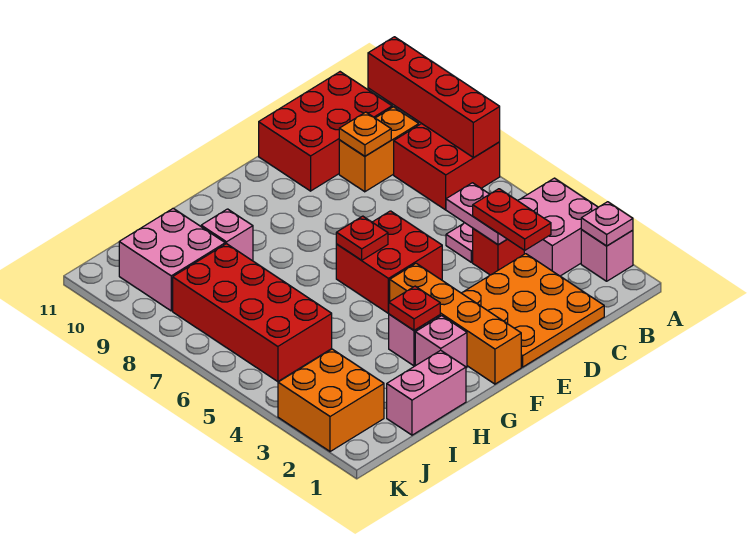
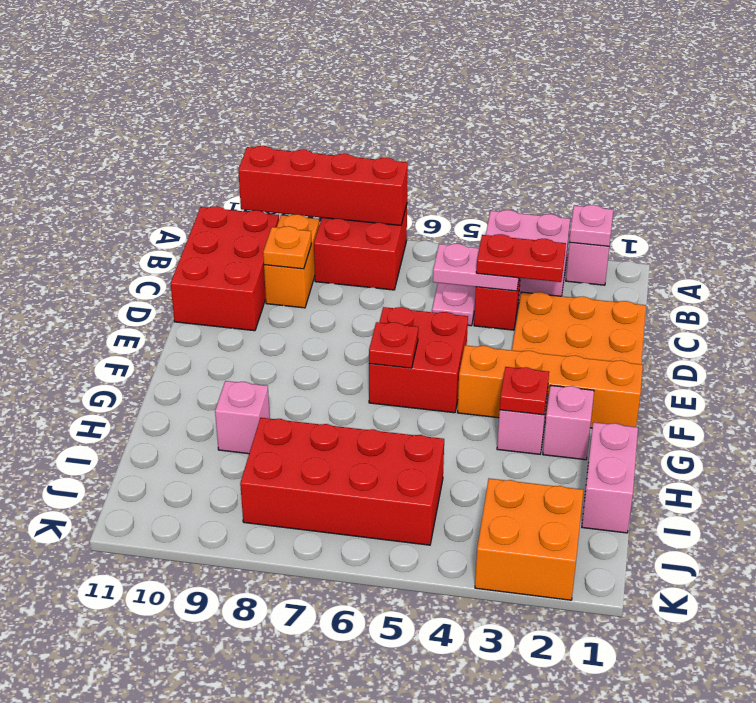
pink brick I9:J10 level 1 -> none

